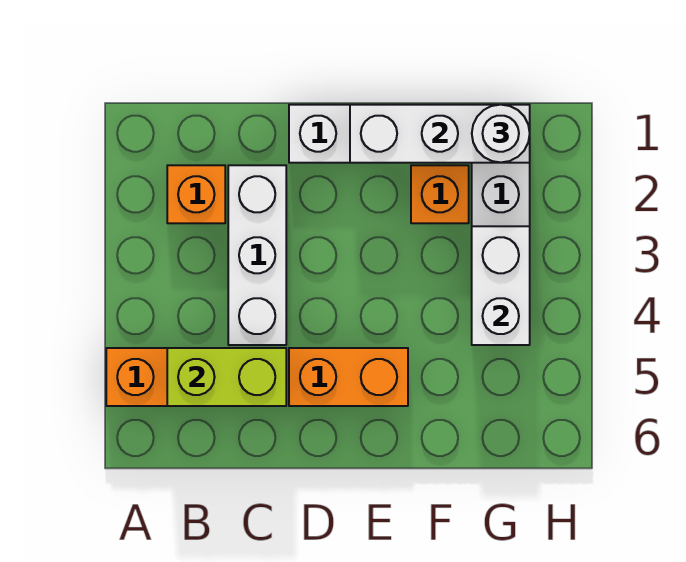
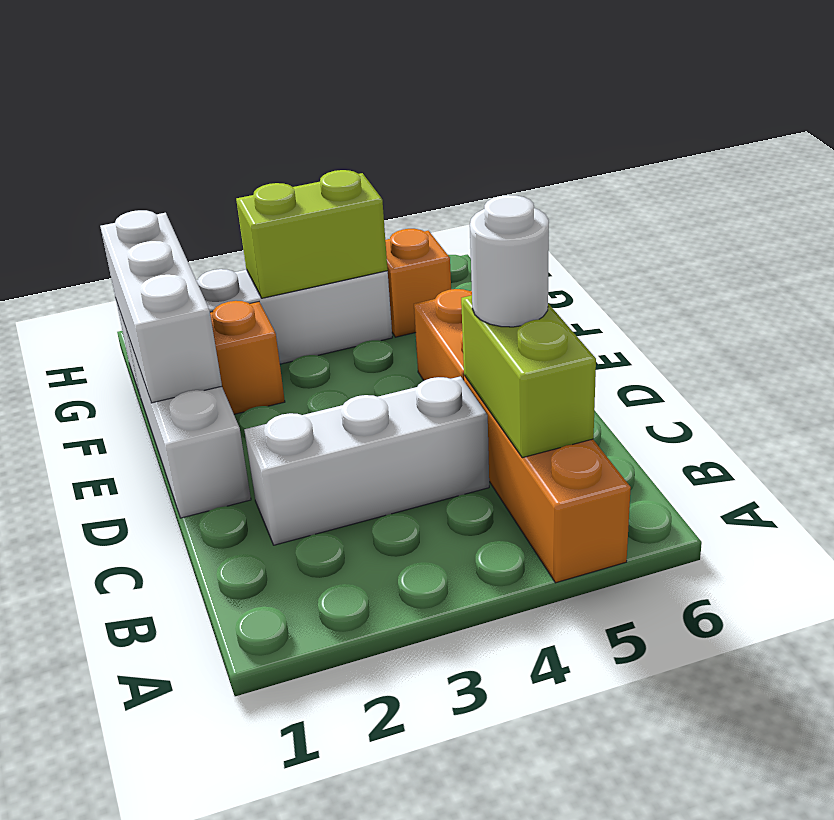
orange brick B2 level 1 -> orange brick G5 level 1
white round brick G1 level 3 -> white round brick C5 level 3
white brick G3:G4 level 2 -> lime brick G3:G4 level 2

